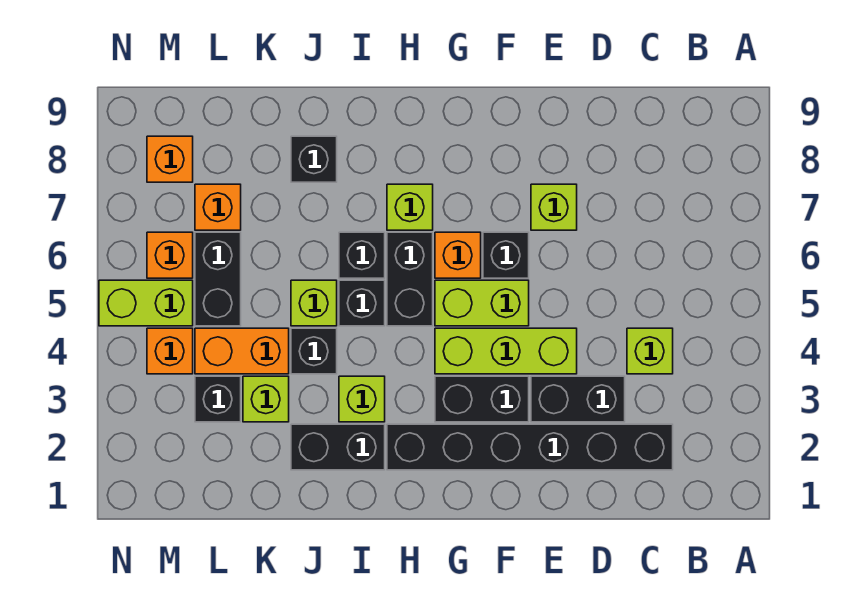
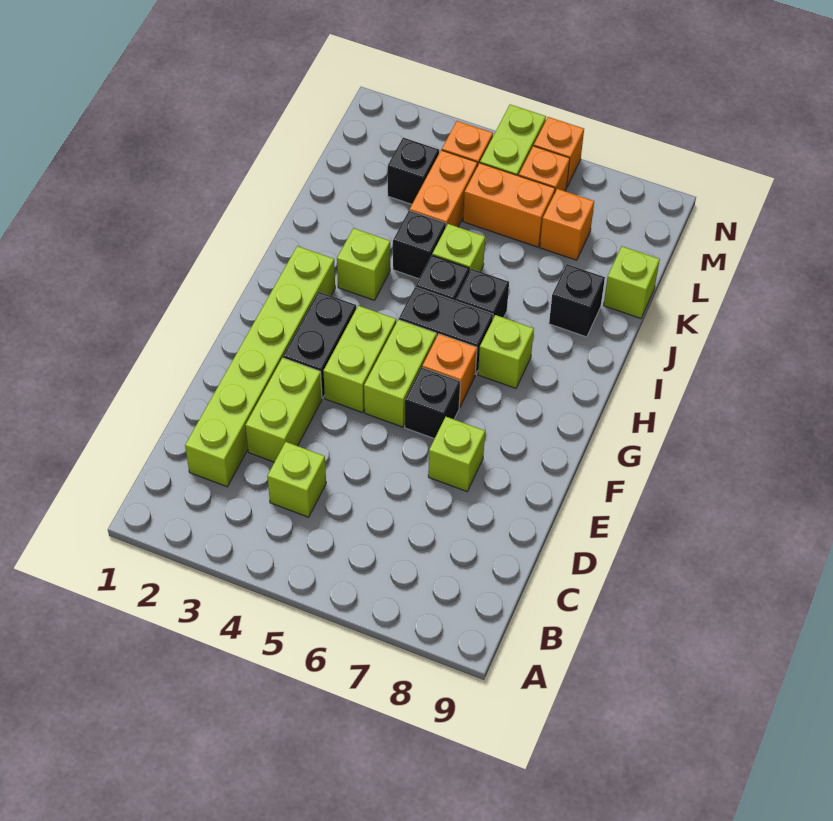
black brick C2:H2 level 1 -> lime brick C2:H2 level 1
black brick D3:E3 level 1 -> lime brick D3:E3 level 1
lime brick E4:G4 level 1 -> lime brick F4:G4 level 1
black brick I2:J2 level 1 -> none
lime brick K3 level 1 -> lime brick K9 level 1
black brick L5:L6 level 1 -> orange brick L5:L6 level 1
orange brick M8 level 1 -> orange brick N6 level 1

